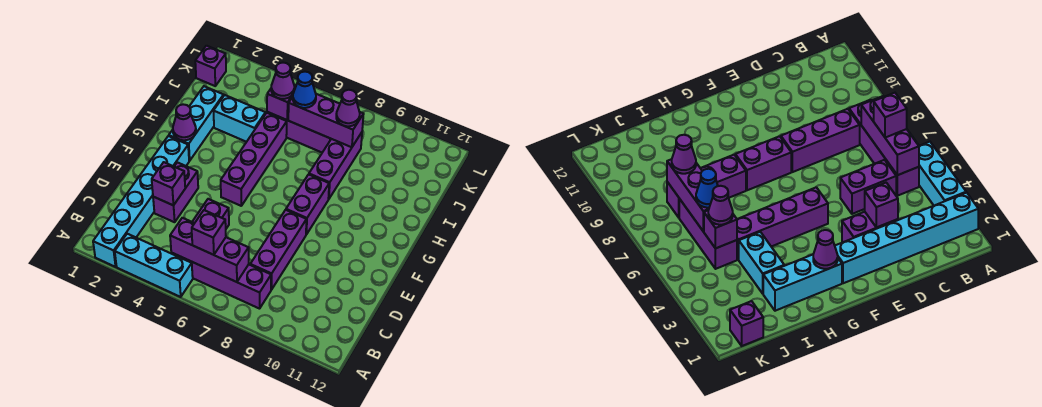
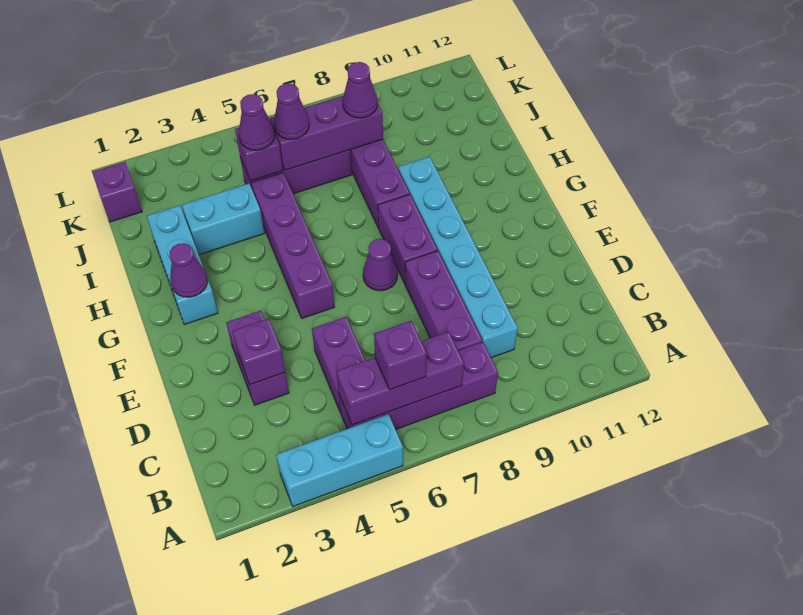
cyan brick A2:F2 level 1 -> cyan brick C9:H9 level 1
none -> purple cone F7 level 1
blue cone J6 level 3 -> purple cone J6 level 3

